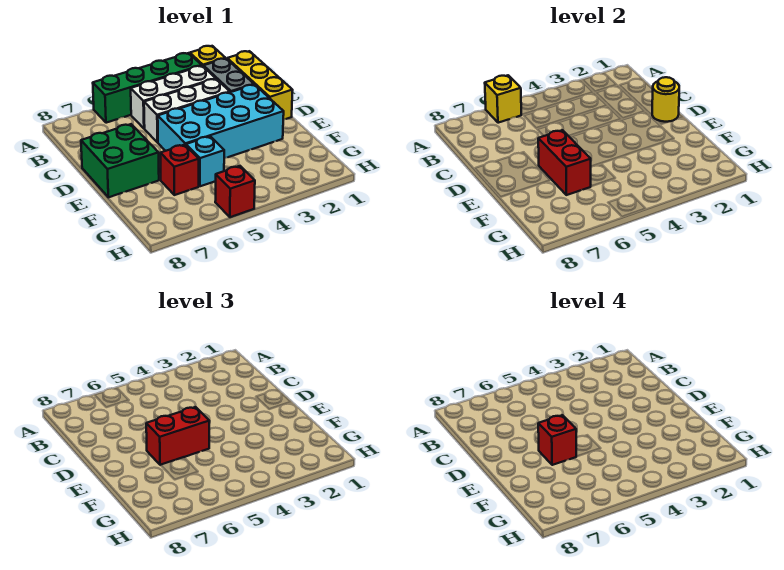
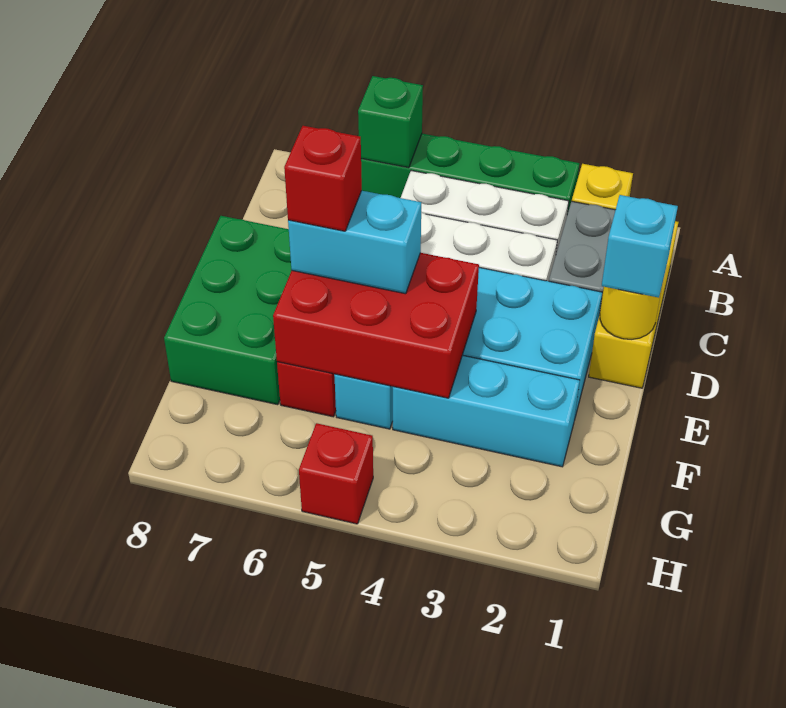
yellow brick A6 level 2 -> green brick A6 level 2
none -> cyan brick D1 level 3
green brick D7:E8 level 1 -> green brick D7:F8 level 1
red brick E5:E6 level 3 -> cyan brick E5:E6 level 3
red brick E6:F6 level 2 -> red brick E4:F6 level 2
none -> cyan brick F2:F4 level 1

